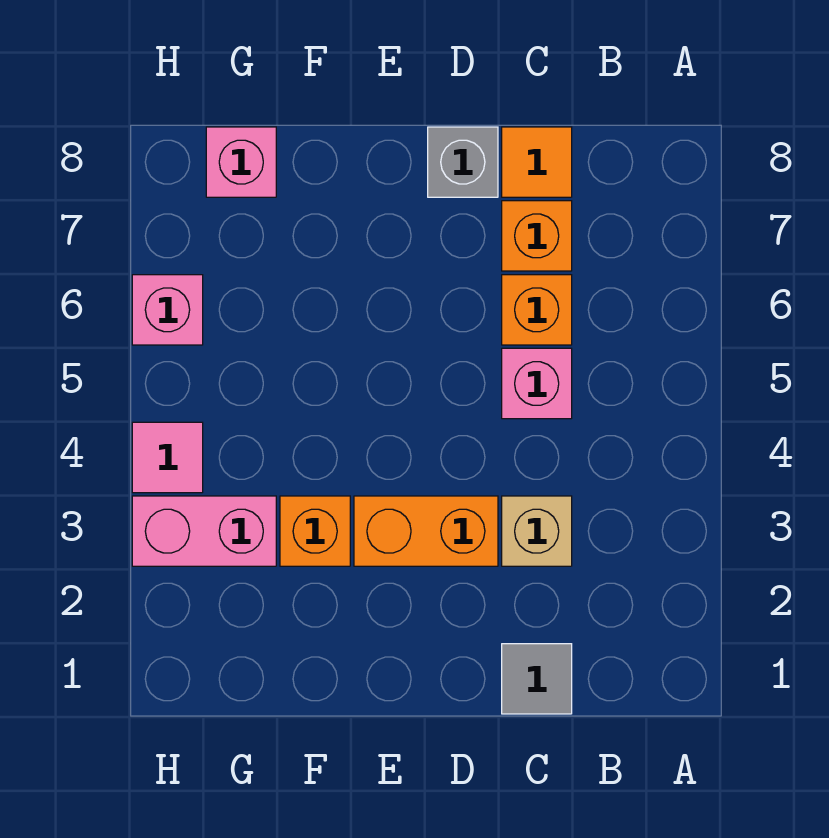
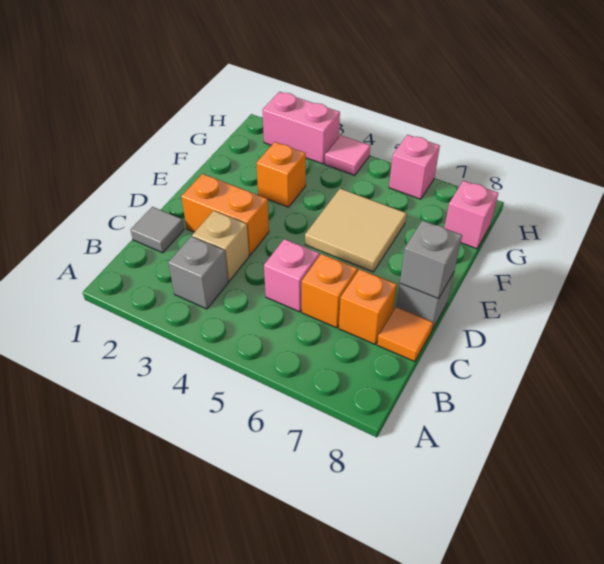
none -> grey brick B3 level 1
orange brick D3:E3 level 1 -> orange brick D2:D3 level 1
none -> grey brick D8 level 2
none -> tan tile E5:F6 level 1
pink brick G3:H3 level 1 -> pink brick H2:H3 level 1

